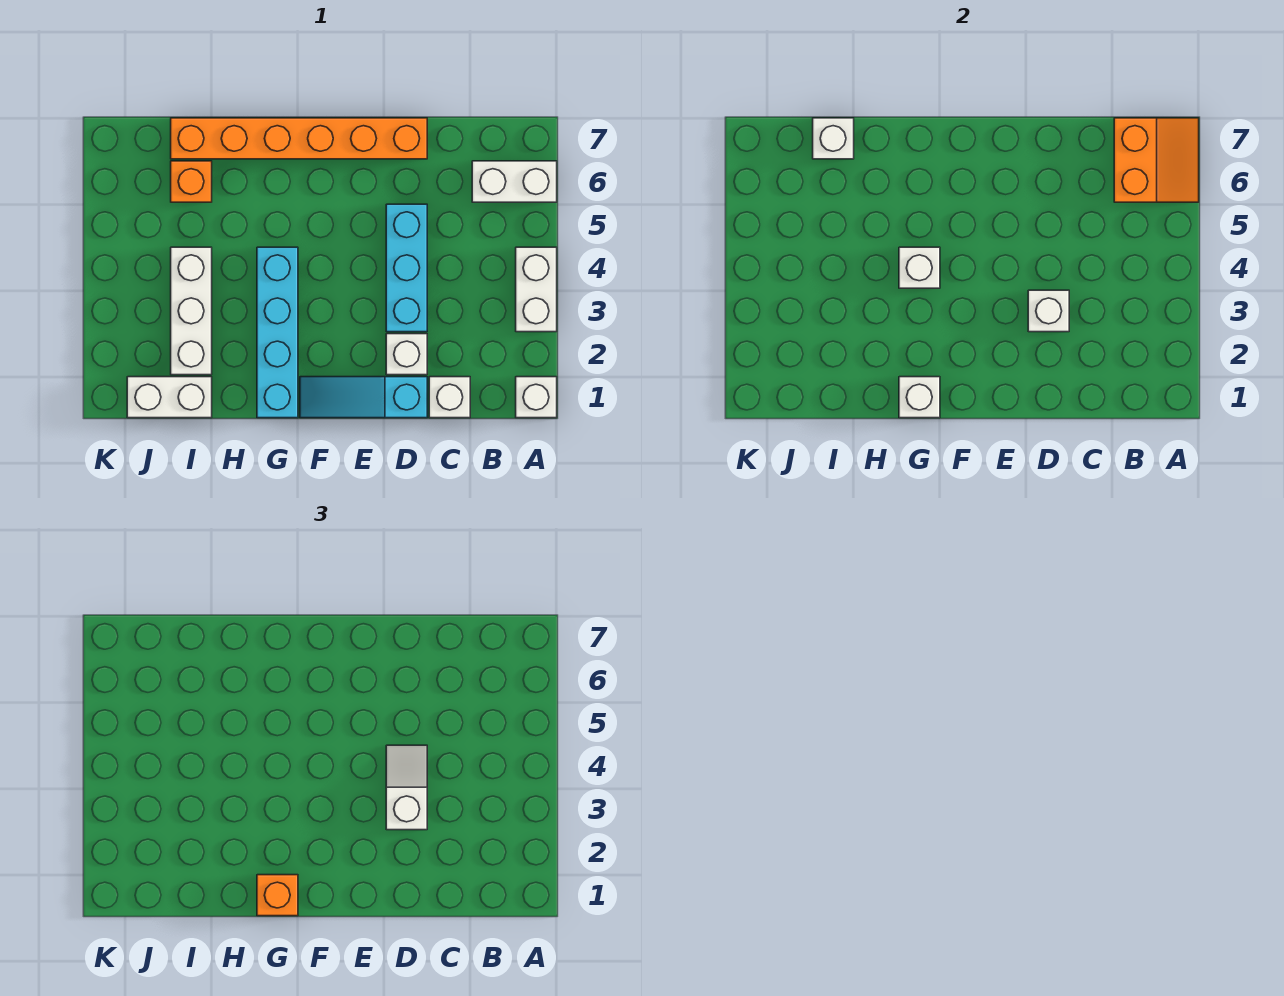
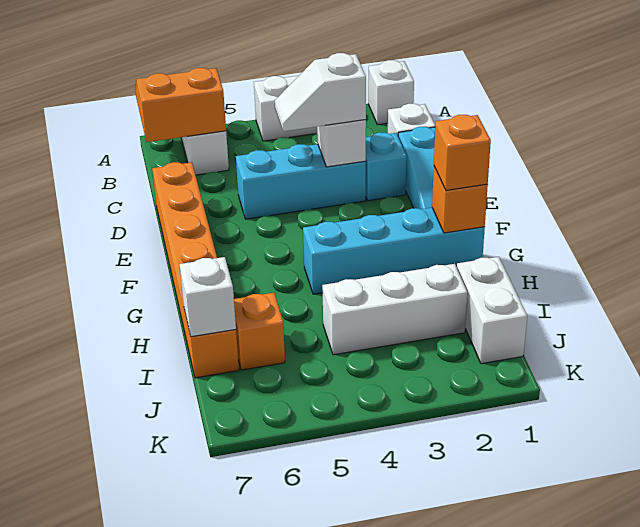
white brick D2 level 1 -> cyan brick D2 level 1
white brick G1 level 2 -> orange brick G1 level 2
white brick G4 level 2 -> none

